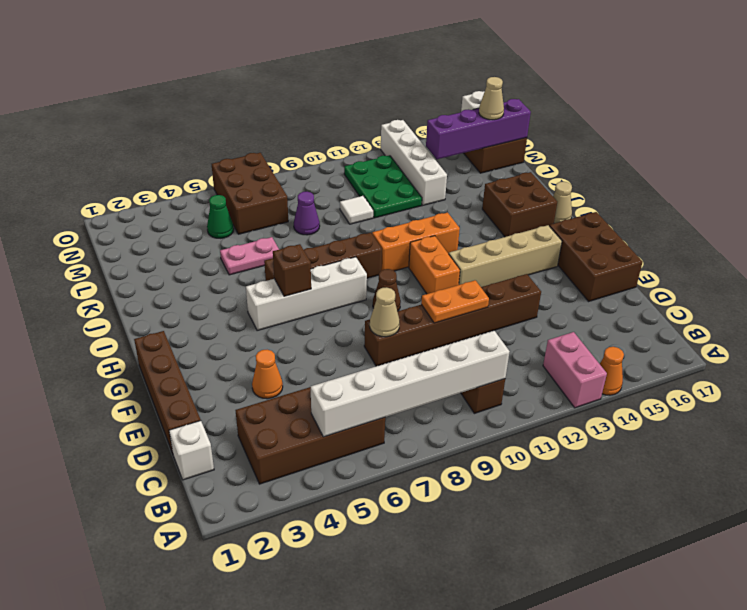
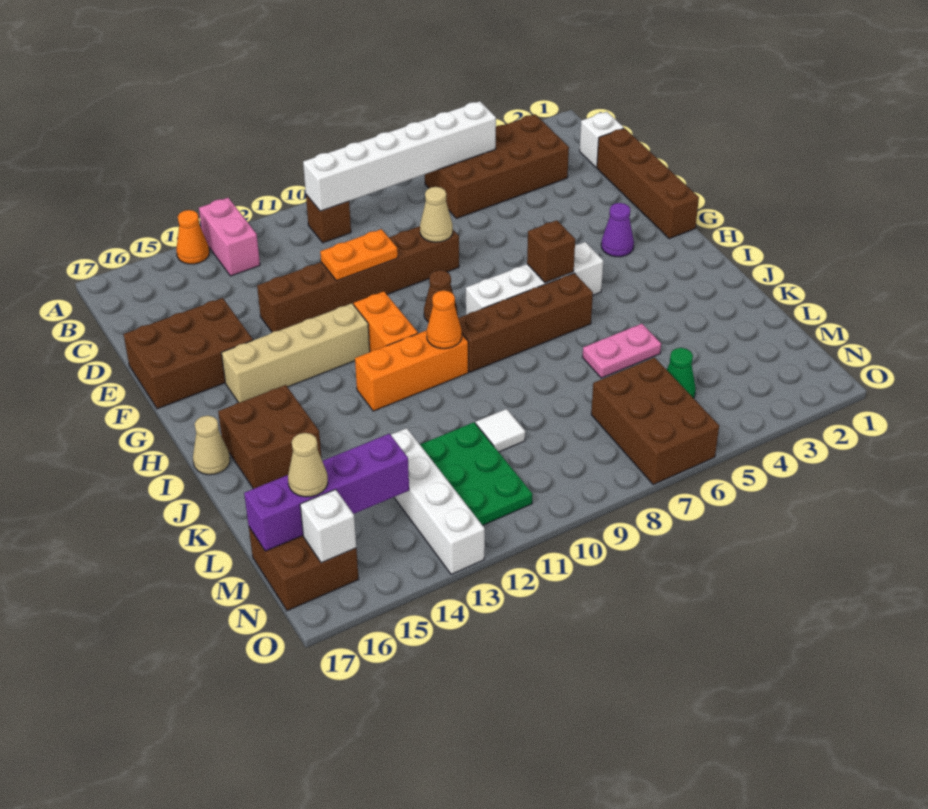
orange cone E4 level 1 -> orange cone I10 level 2
brown brick E16:G17 level 1 -> brown brick E15:F17 level 1
purple cone L8 level 1 -> purple cone G3 level 1

